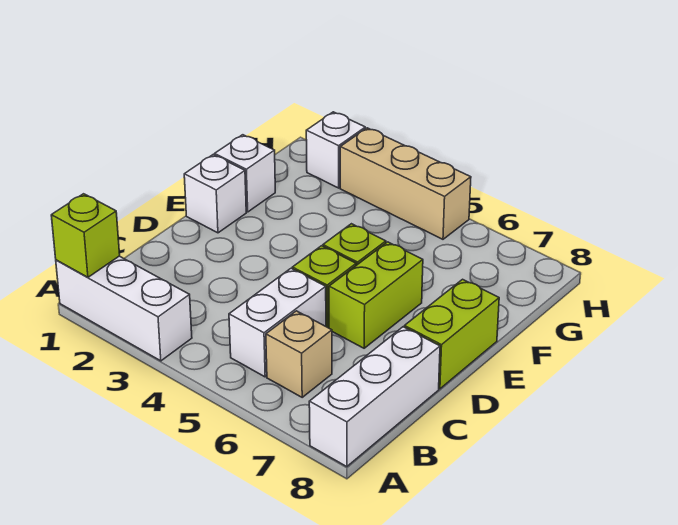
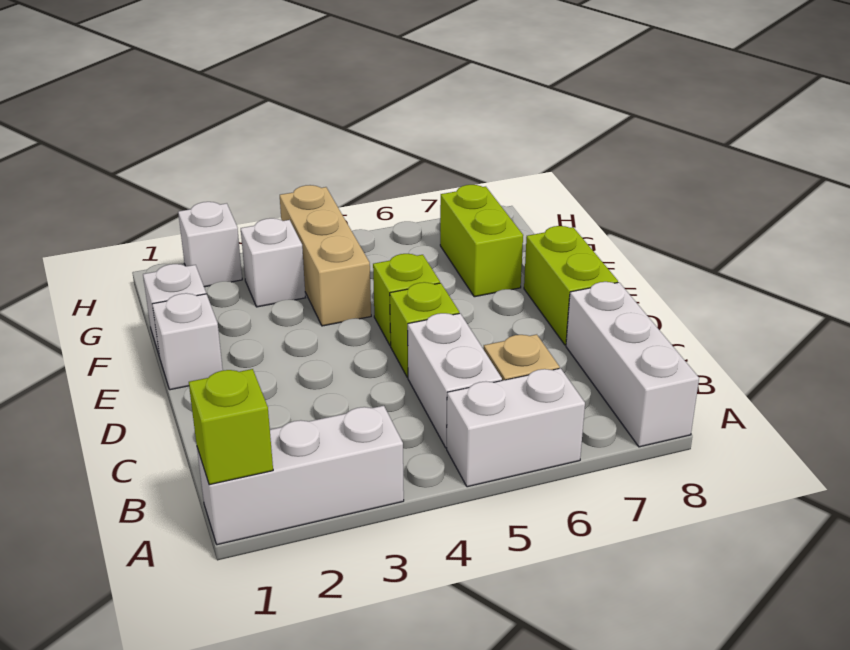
none -> white brick A5:A6 level 1
lime brick D6:E6 level 1 -> lime brick F7:G7 level 1
none -> white brick G3 level 1
tan brick H3:H5 level 1 -> tan brick F4:H4 level 1

